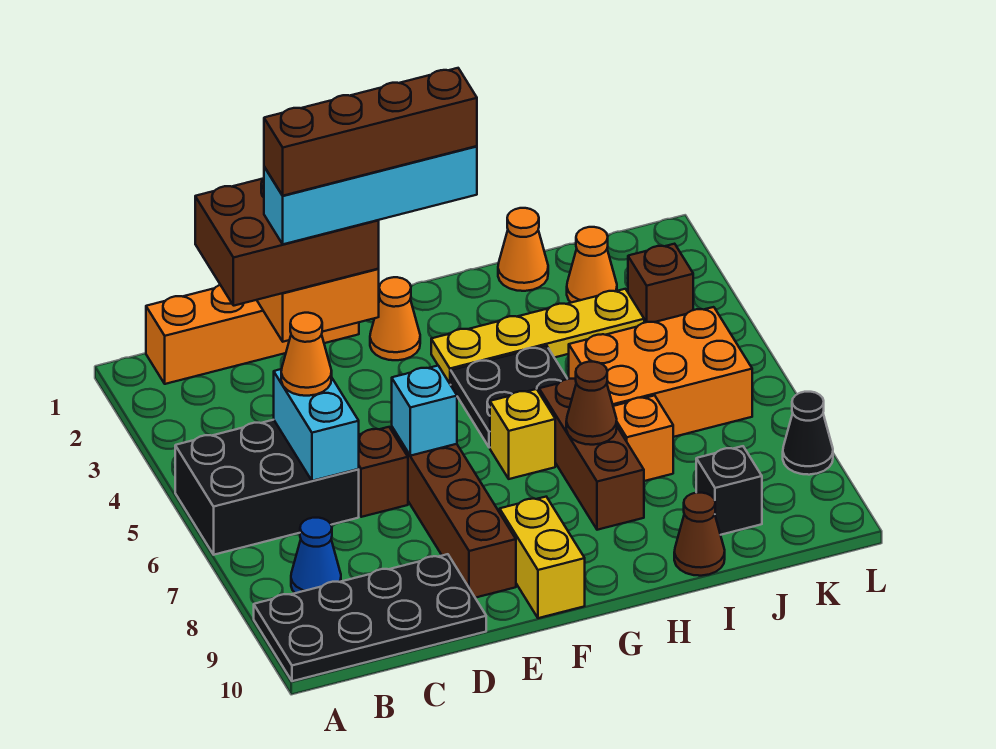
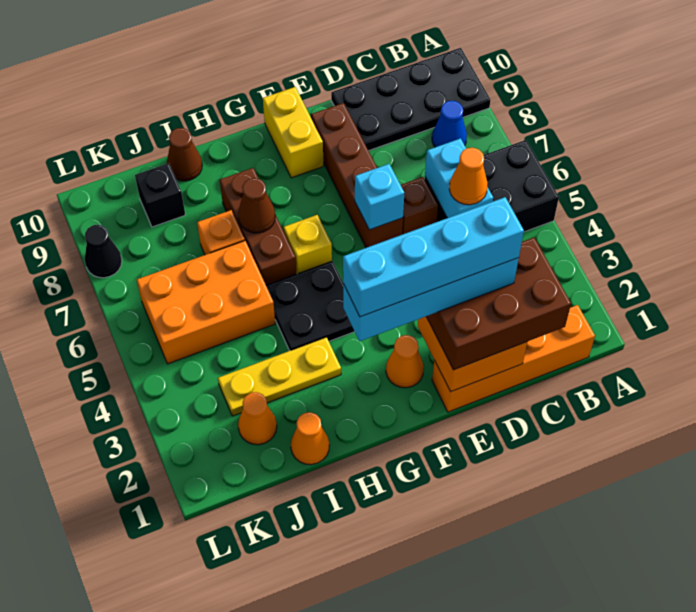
brown brick D2:G2 level 5 -> cyan brick D2:G2 level 5
yellow plate G3:J3 level 1 -> yellow plate H3:J3 level 1
brown brick K3 level 1 -> none

